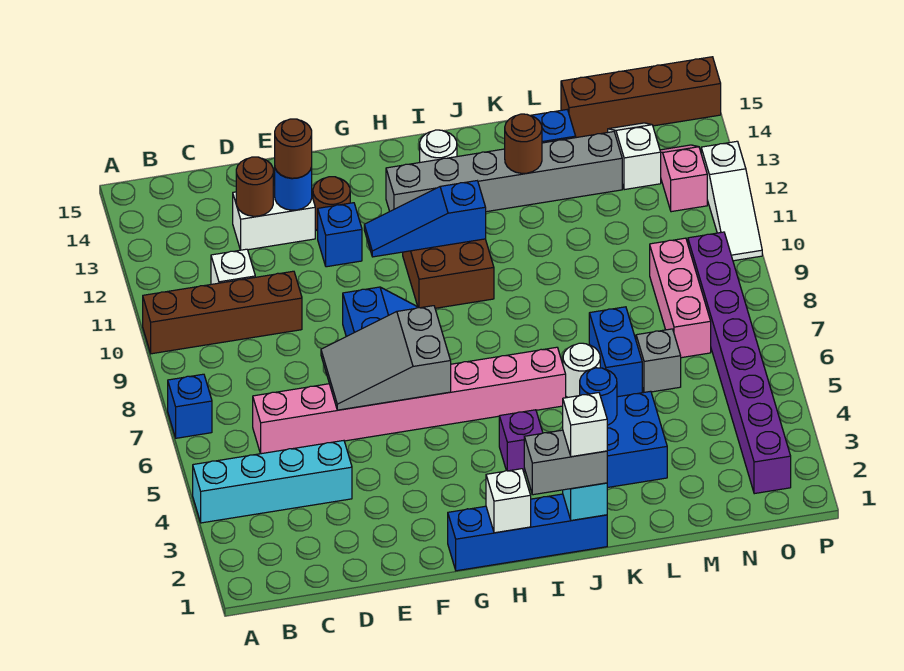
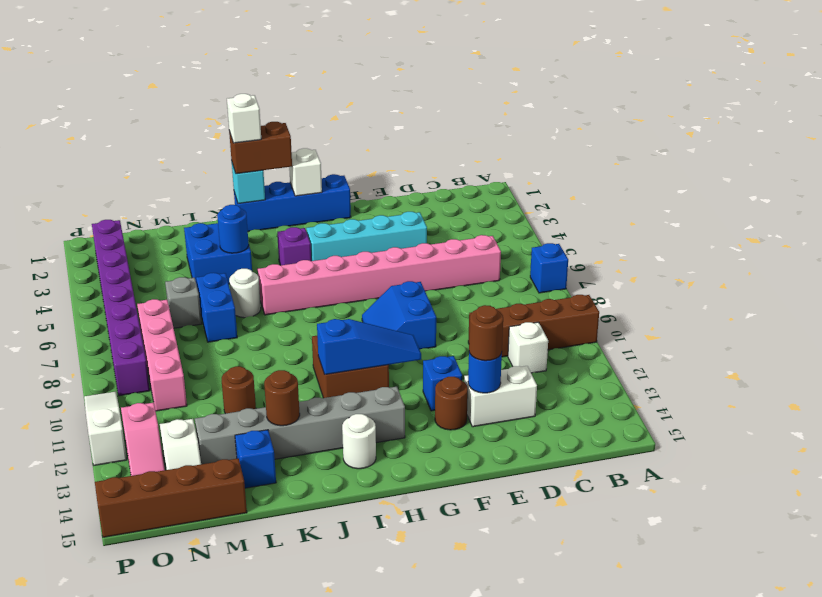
cyan brick A4:D4 level 1 -> cyan brick E4:H4 level 1
brown round brick D13 level 2 -> brown round brick L11 level 1
grey slope E6:G7 level 2 top G -> none
grey brick I1:J1 level 3 -> brown brick I1:J1 level 3
pink brick N7:N9 level 1 -> pink brick N7:N10 level 1

